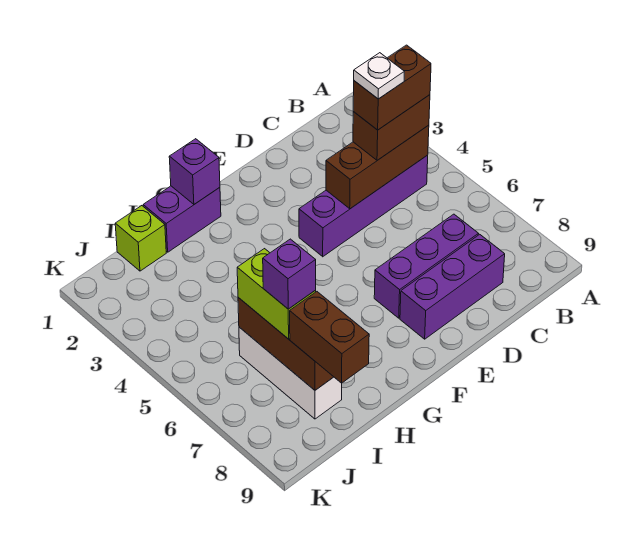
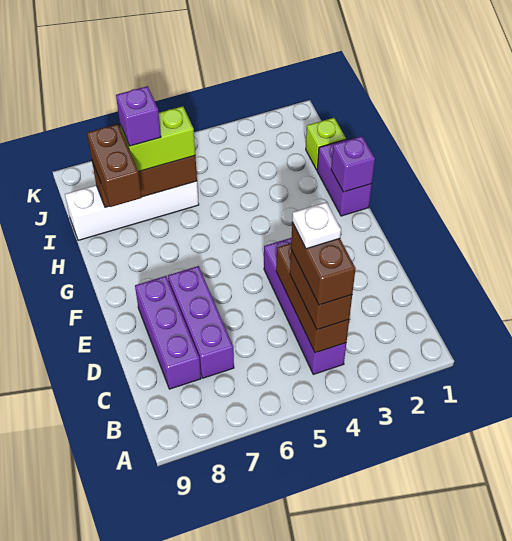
white brick I6:I8 level 1 -> white brick I6:I9 level 1
brown brick I8:I9 level 3 -> brown brick H8:I8 level 3

